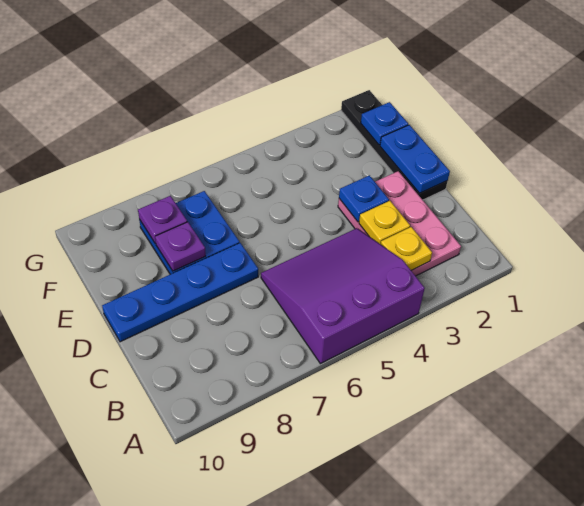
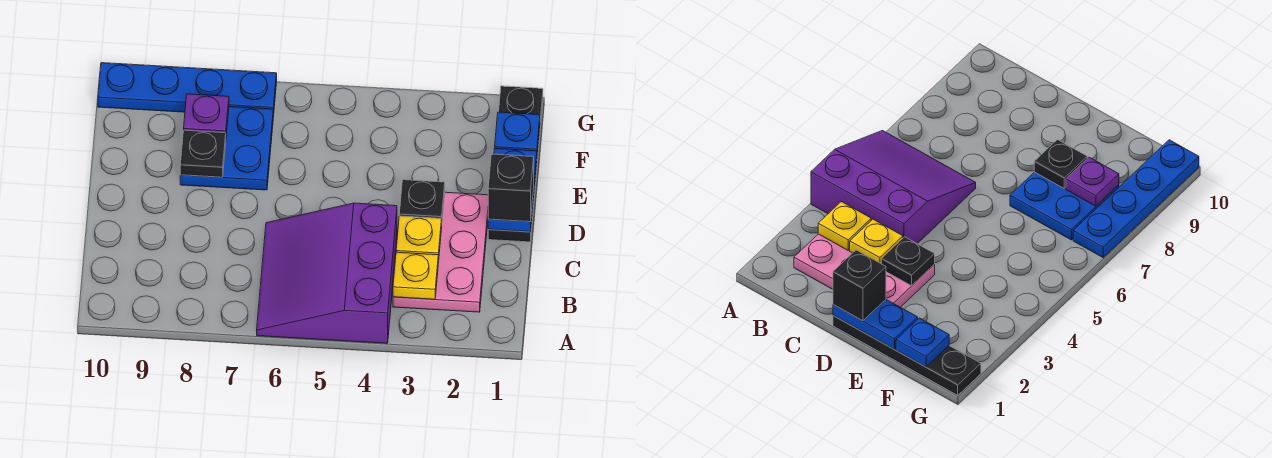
purple slope A4:C6 level 1 top A -> purple slope A4:C6 level 1 top 4
none -> black brick D1 level 3
blue plate D3 level 2 -> black plate D3 level 2
blue plate D7:D10 level 1 -> blue plate G7:G10 level 1
purple plate E8 level 2 -> black plate E8 level 2

